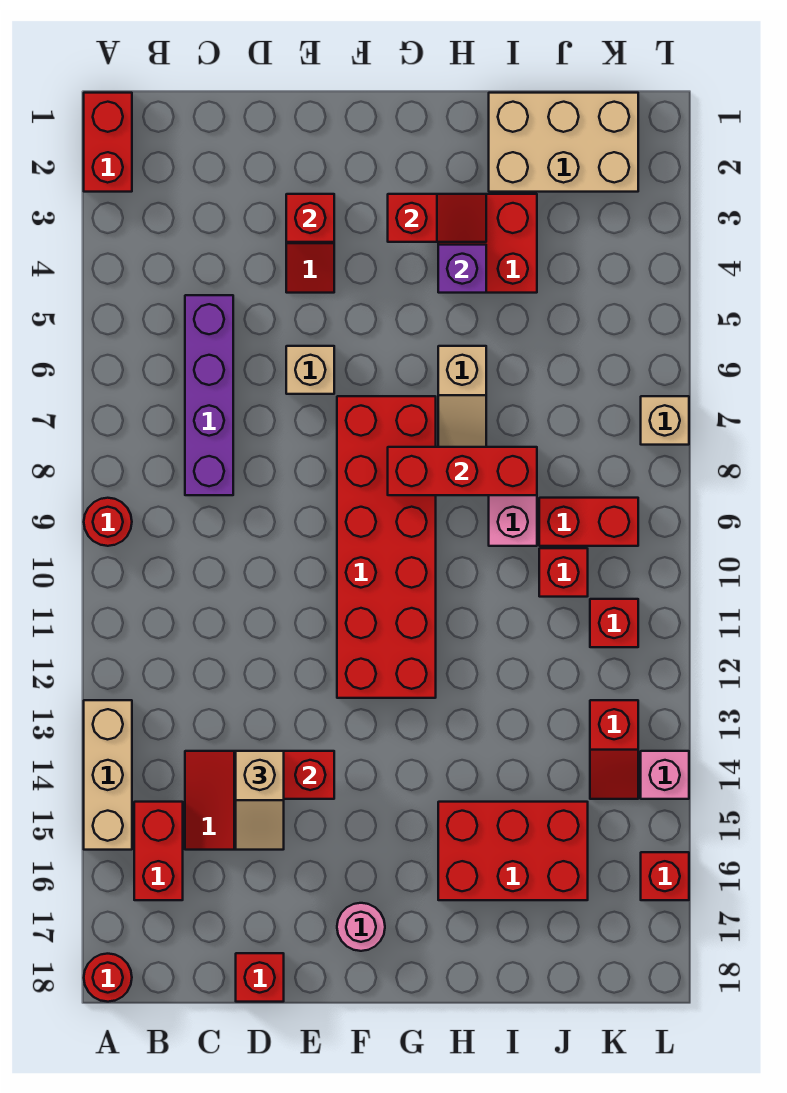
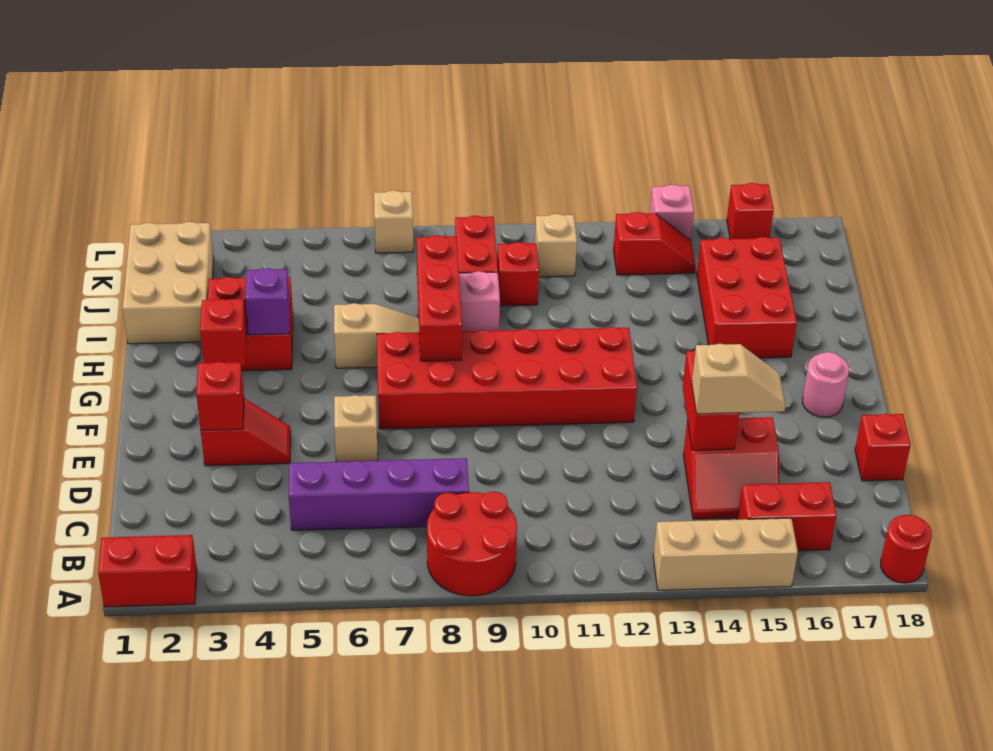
red round brick A9 level 1 -> red round brick A8:B9 level 1
red brick K11 level 1 -> tan brick K11 level 1

